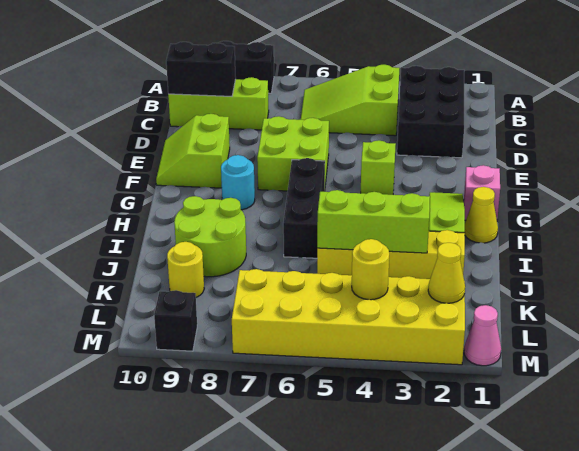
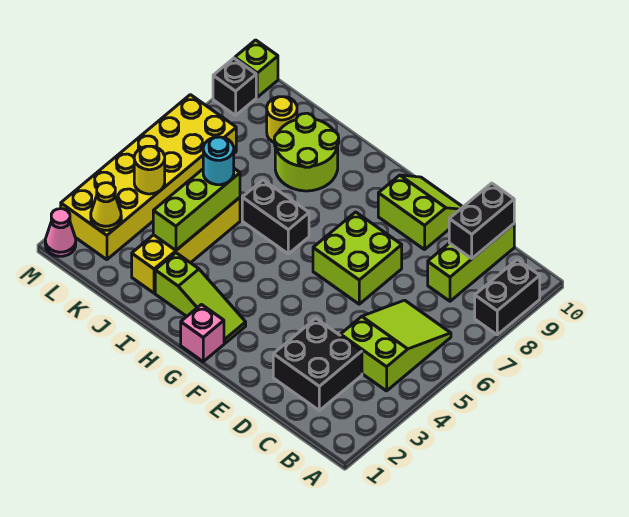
black brick B2:D3 level 1 -> black brick C2:D3 level 1
lime brick F4 level 1 -> lime brick M10 level 1
black brick G6:I6 level 1 -> black brick H6:I6 level 1
cyan round brick G8 level 1 -> cyan round brick J5 level 3
yellow cone H1 level 1 -> none

